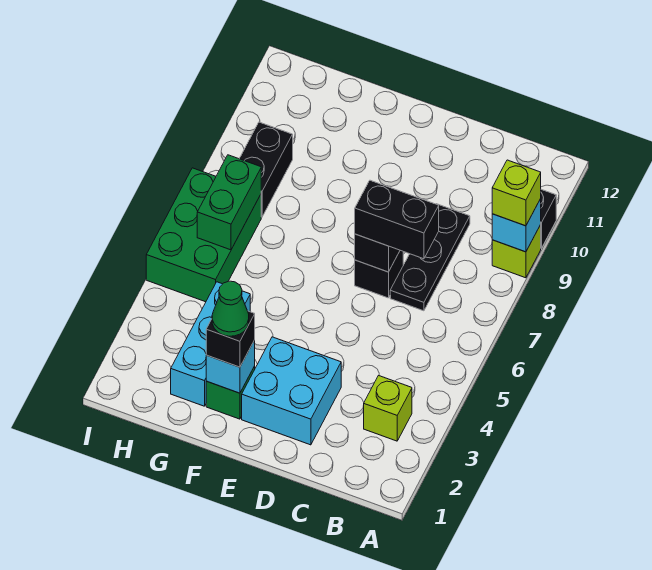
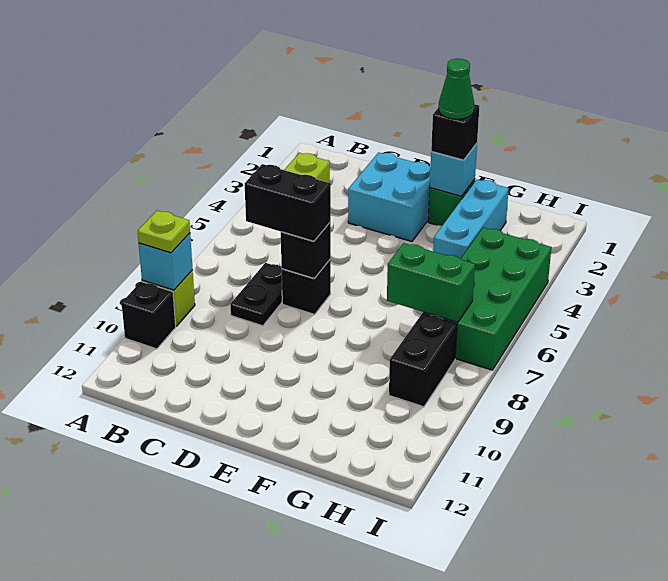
lime brick A9 level 3 -> lime plate A9 level 3
black plate C7:C9 level 1 -> black plate C7:C8 level 1
green brick H5:I7 level 1 -> green brick H4:I7 level 1
green brick H6:H7 level 2 -> green brick G7:H7 level 2

